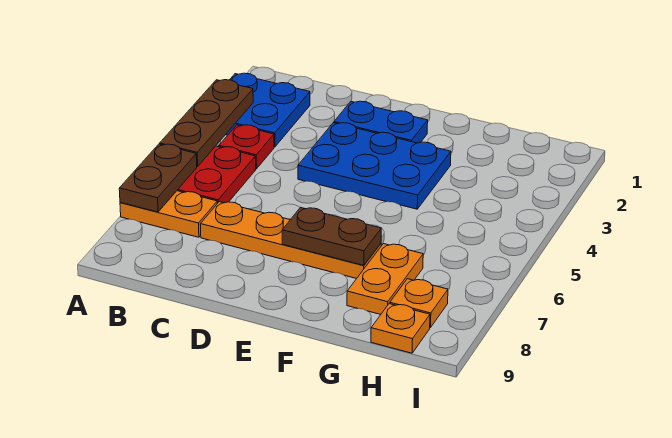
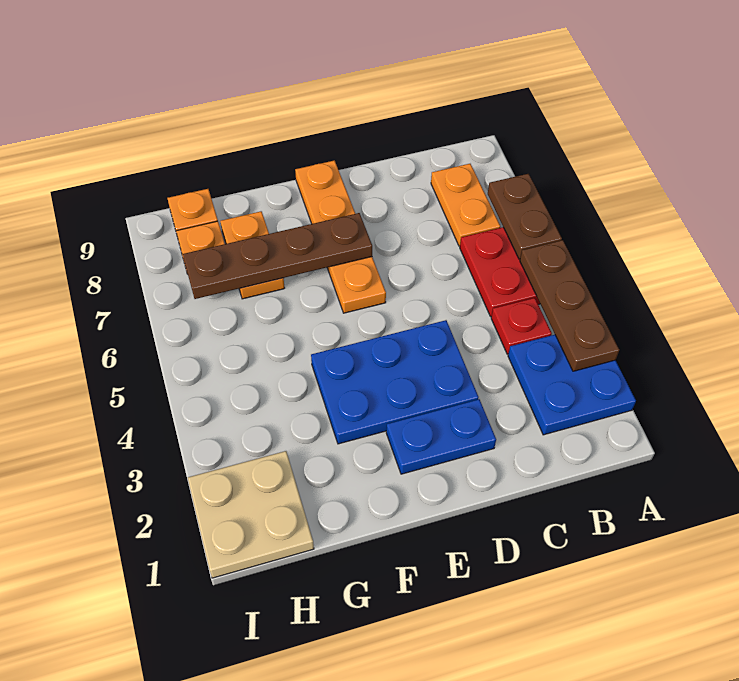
orange plate A7:B7 level 1 -> orange plate B7:B8 level 1
orange plate C7:F7 level 1 -> orange plate E6:E9 level 1
brown plate E7:F7 level 2 -> brown plate E7:H7 level 2
none -> tan plate H1:I2 level 1

